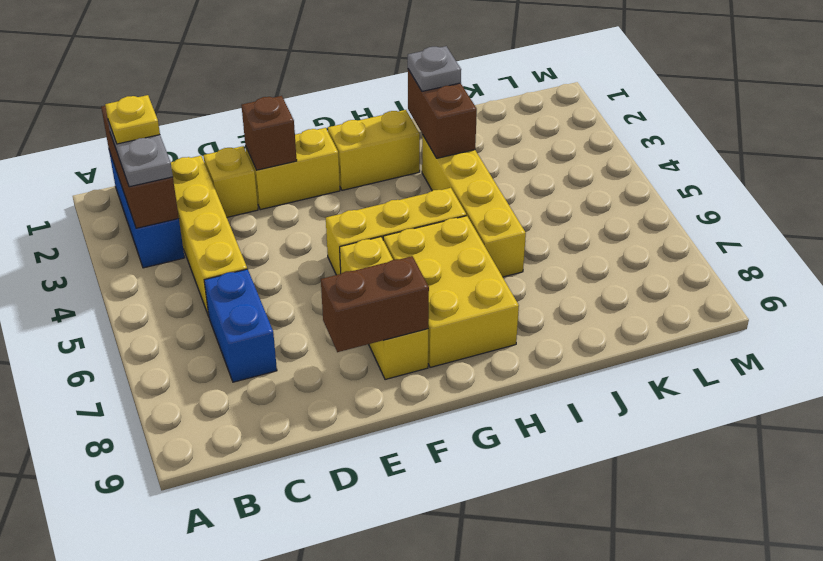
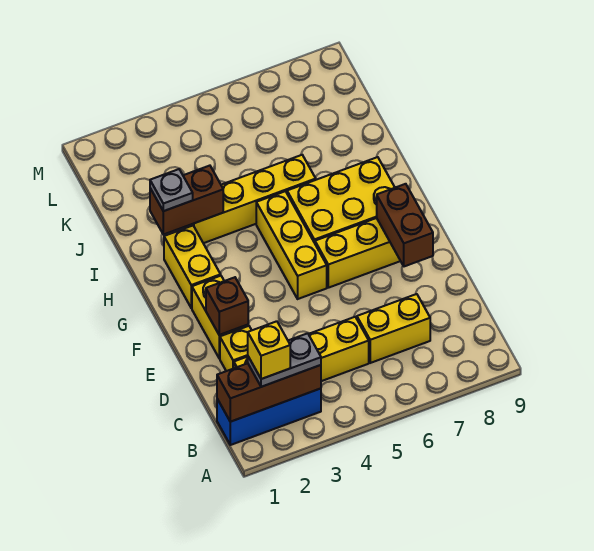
yellow plate B2 level 4 -> yellow brick B2 level 4
blue brick C6:C7 level 1 -> yellow brick C6:C7 level 1

